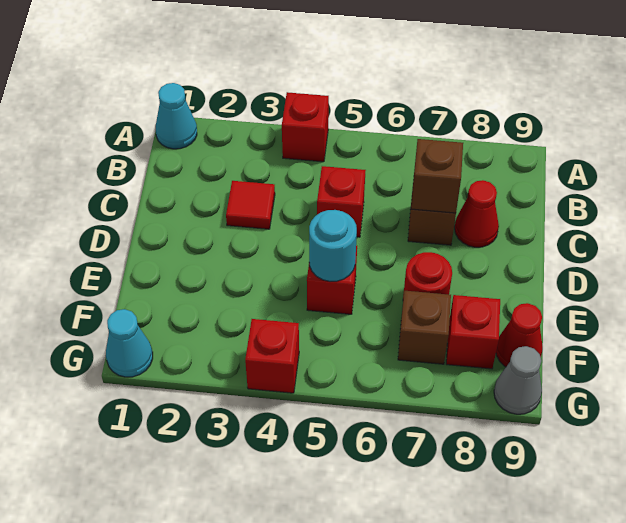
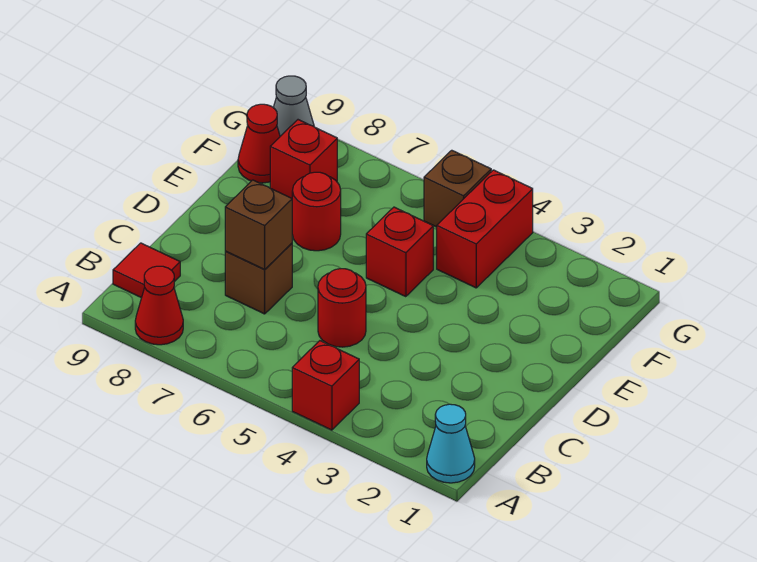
red tile C3 level 1 -> red tile B9 level 1
red brick C5 level 1 -> red round brick C5 level 1
red cone C8 level 1 -> red cone A8 level 1
cyan round brick E5 level 2 -> none
brown brick F7 level 1 -> brown brick G5 level 1
cyan cone G1 level 1 -> none
red brick G4 level 1 -> red brick F4:G4 level 1

